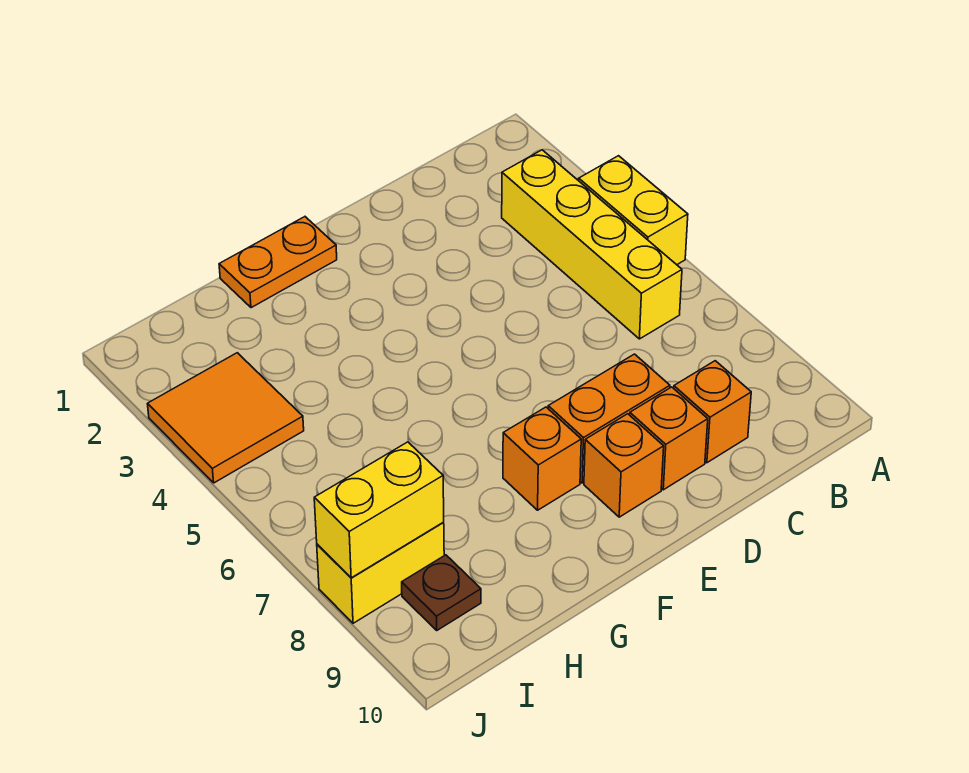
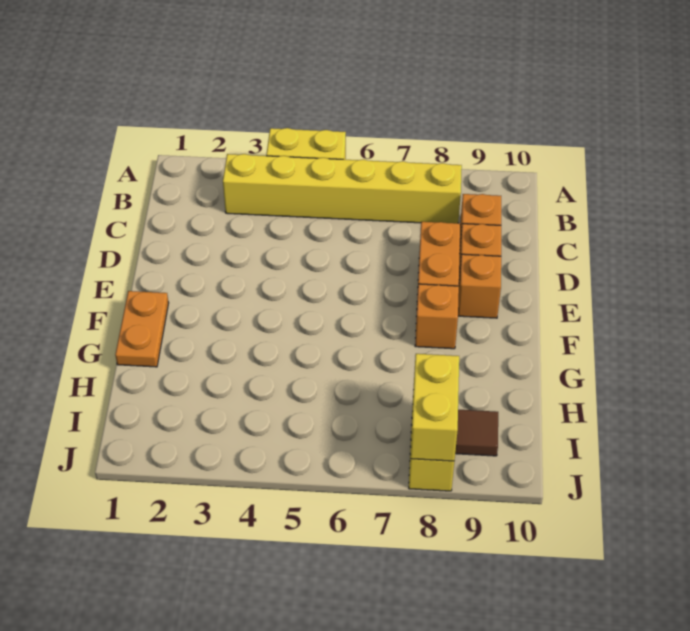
yellow brick B3:B6 level 1 -> yellow brick B3:B8 level 1
orange tile I3:J4 level 1 -> none
brown plate I9 level 1 -> brown tile I9 level 1

